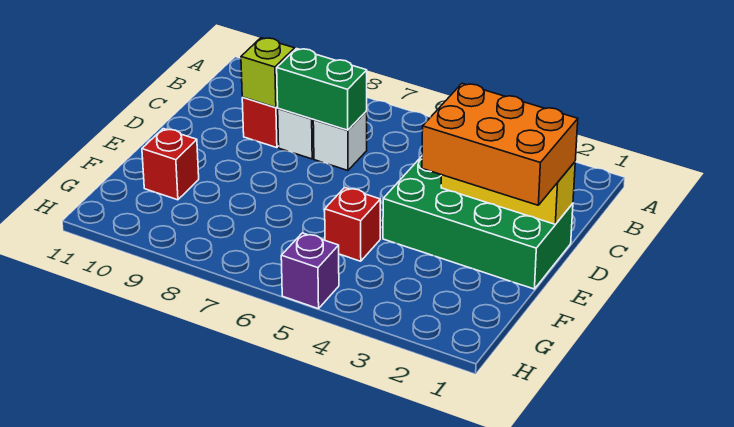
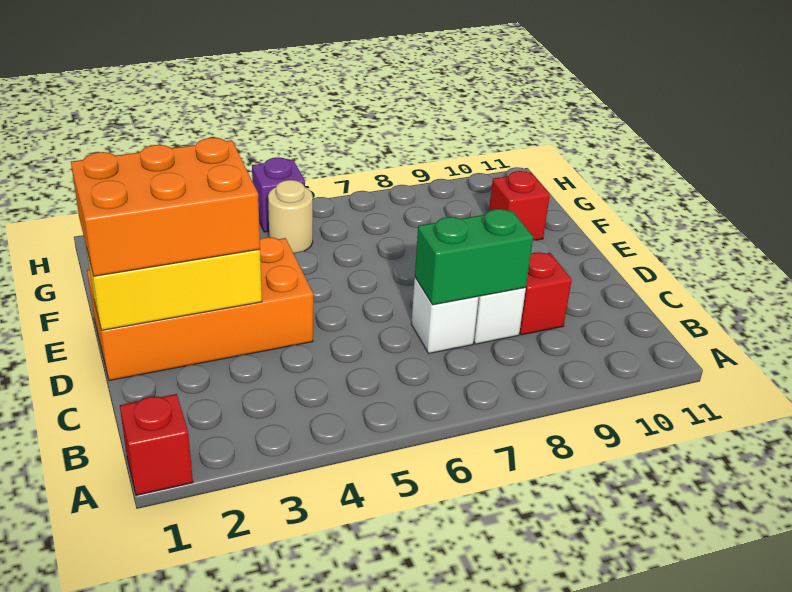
lime brick C9 level 2 -> none
green brick D1:E4 level 1 -> orange brick D1:E4 level 1
red brick F5 level 1 -> red brick A1 level 1
none -> tan round brick G5 level 1

